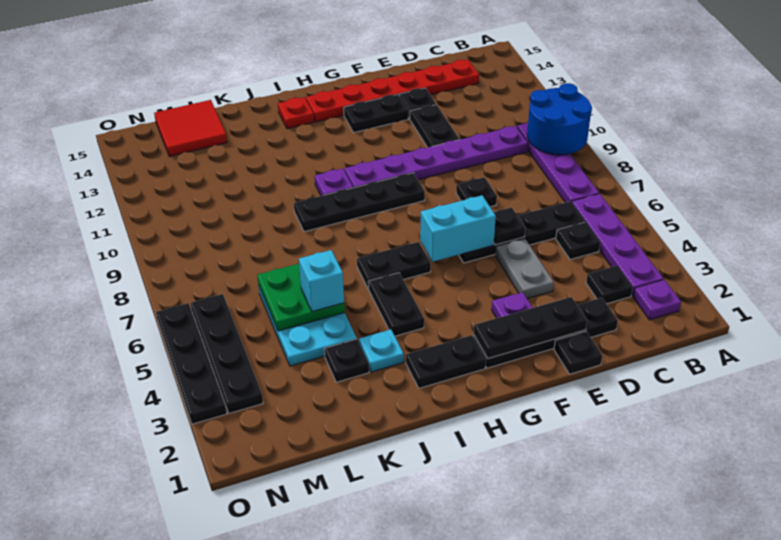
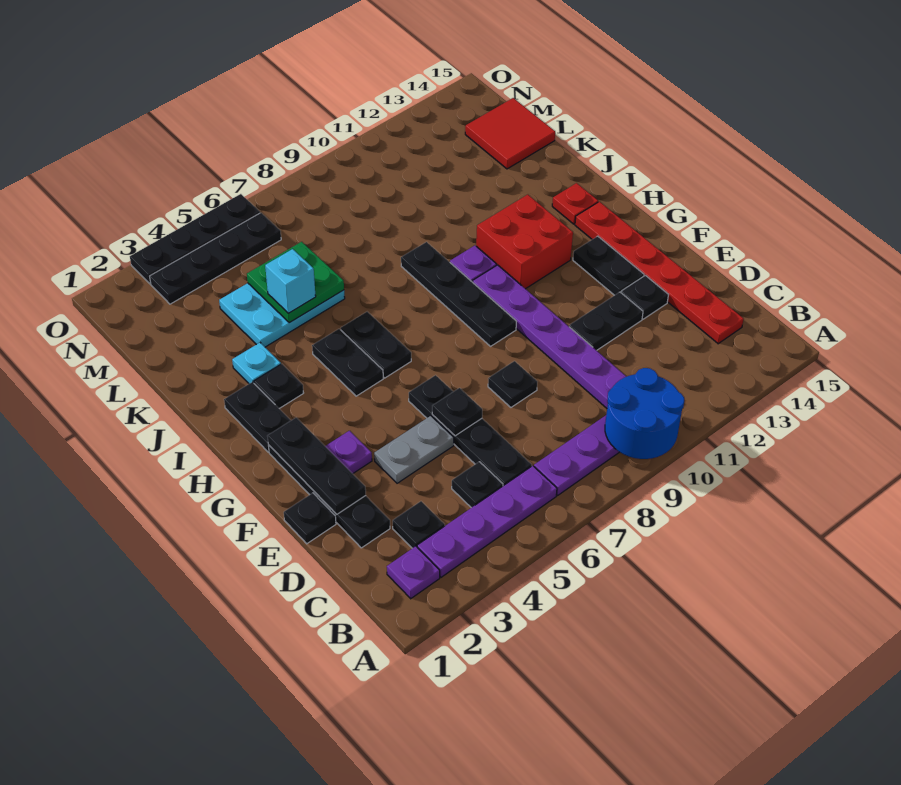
cyan brick F6:G6 level 2 -> none
none -> red brick H11:I12 level 1
black plate I4:I5 level 1 -> black plate H5:I5 level 1
black plate K3 level 1 -> black plate I3 level 1

